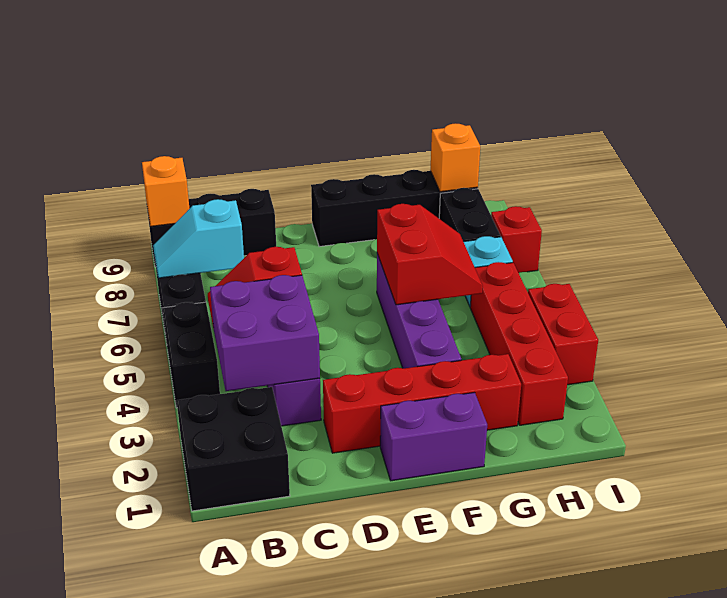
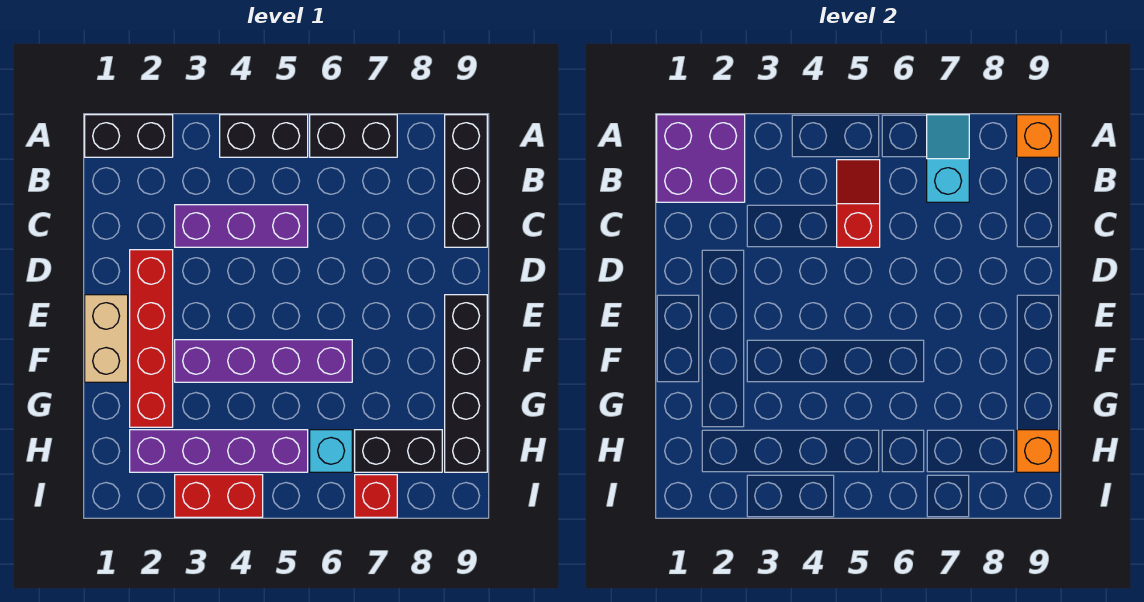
black brick A1:B2 level 1 -> black brick A1:A2 level 1
purple brick B3:C4 level 2 -> purple brick A1:B2 level 2
purple brick E1:F1 level 1 -> tan brick E1:F1 level 1
red slope F5:G6 level 2 top F -> none
red brick H2:H5 level 1 -> purple brick H2:H5 level 1

